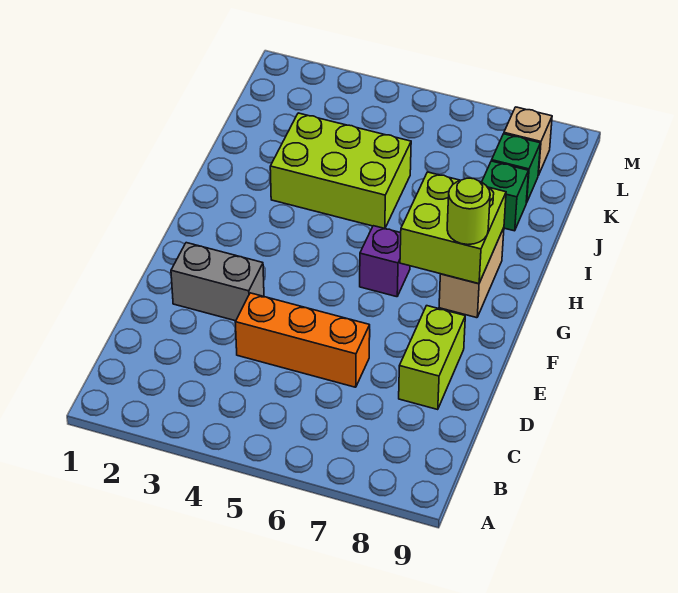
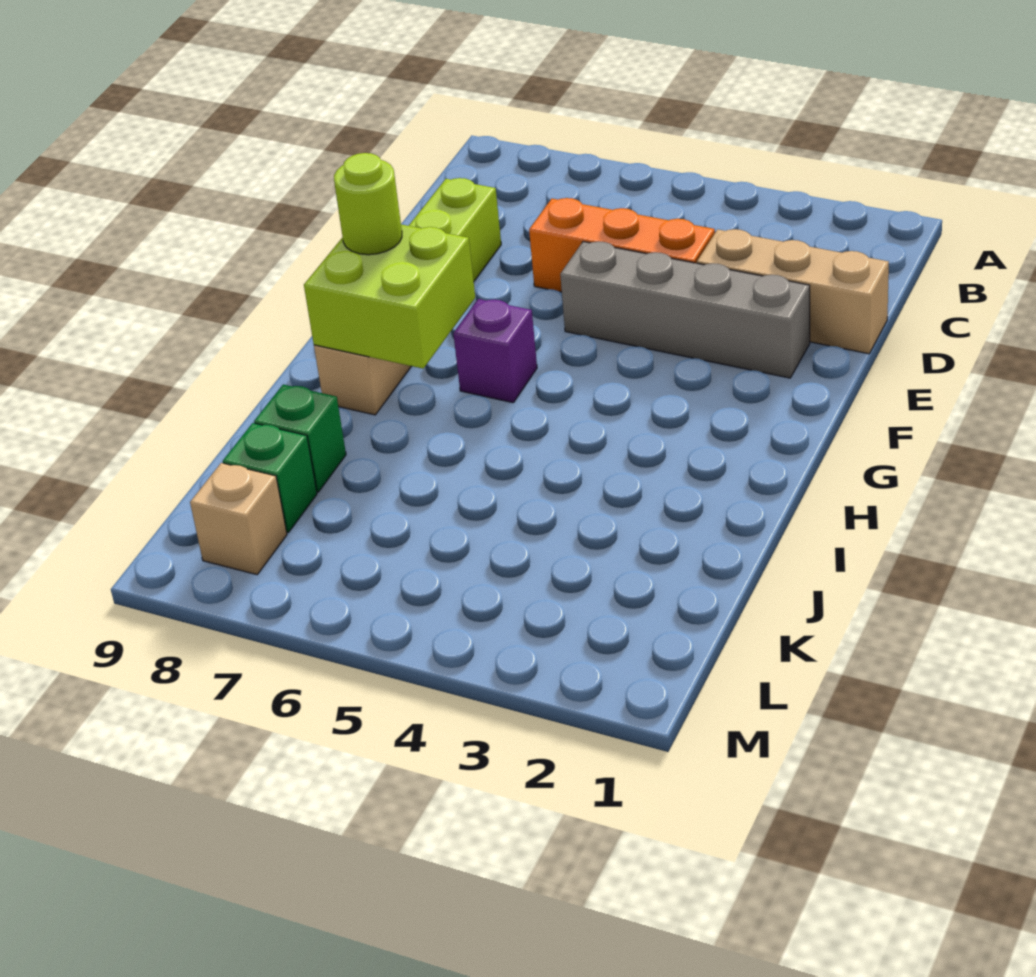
none -> tan brick D1:D3 level 1
grey brick E2:E3 level 1 -> grey brick E2:E5 level 1
lime brick I3:J5 level 1 -> none

